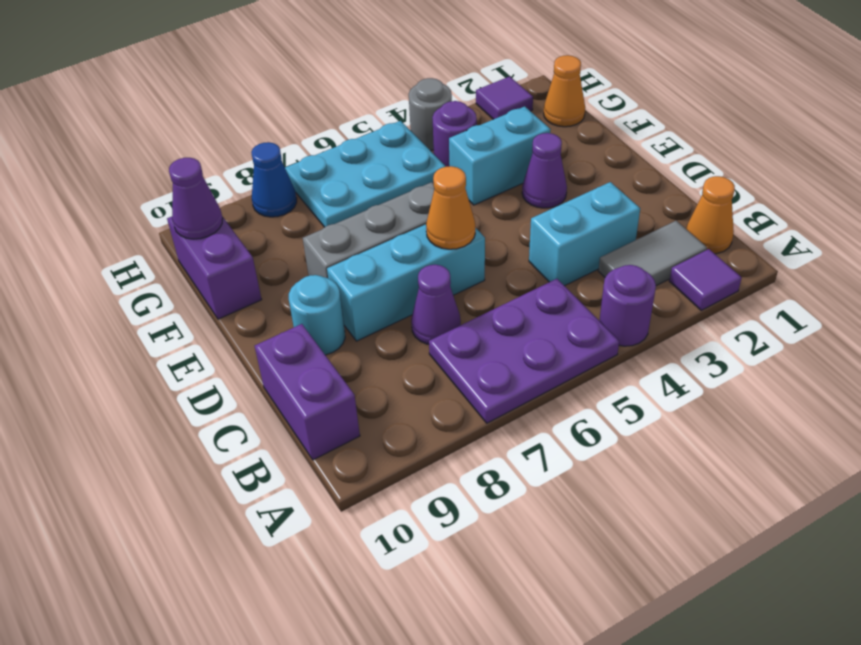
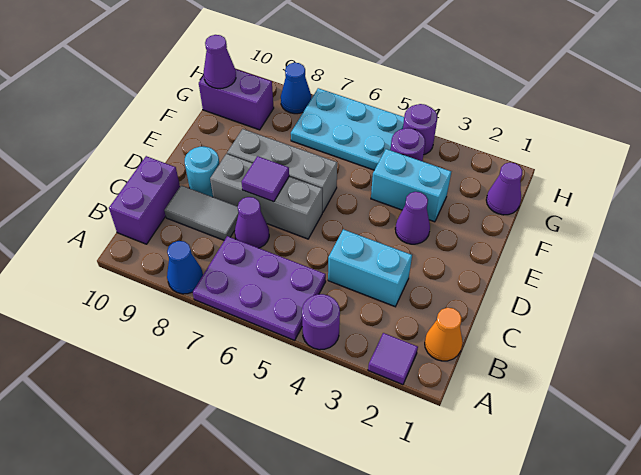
none -> blue cone A8 level 1
grey tile B2:B3 level 1 -> grey tile C8:C9 level 1
cyan brick D6:D8 level 1 -> grey brick D6:D8 level 1
orange cone D6 level 2 -> none
purple brick F10:G10 level 1 -> purple brick G9:G10 level 1
orange cone G1 level 1 -> purple cone G1 level 1
purple tile H2 level 1 -> purple tile D7 level 2
grey round brick H4 level 1 -> purple round brick H4 level 1

